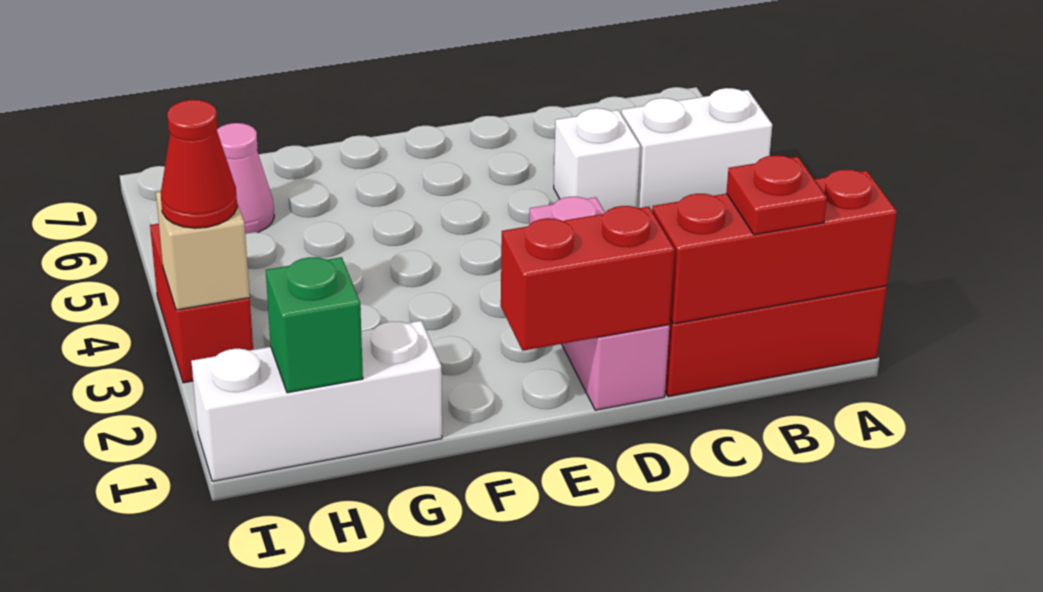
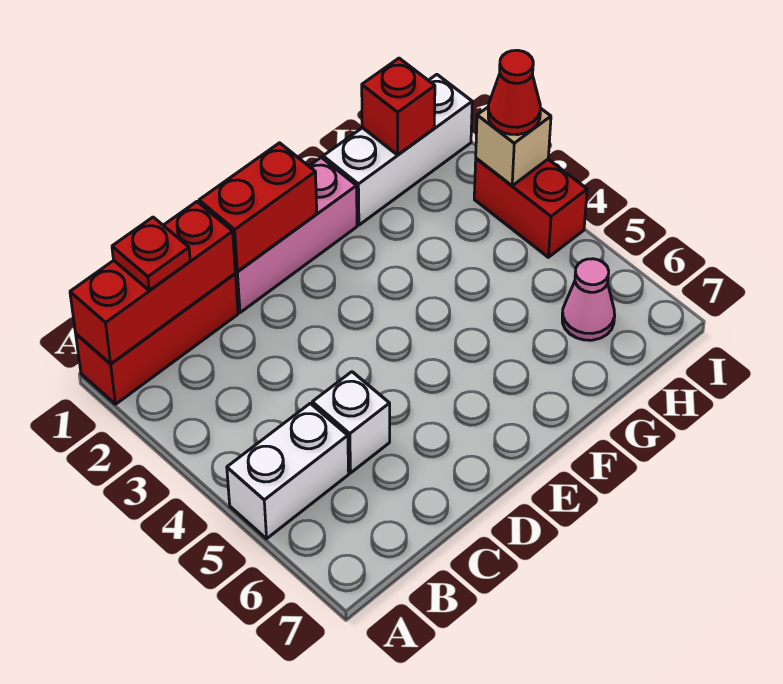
pink brick D1:D3 level 1 -> pink brick D1:F1 level 1
green brick H1 level 2 -> red brick H1 level 2

